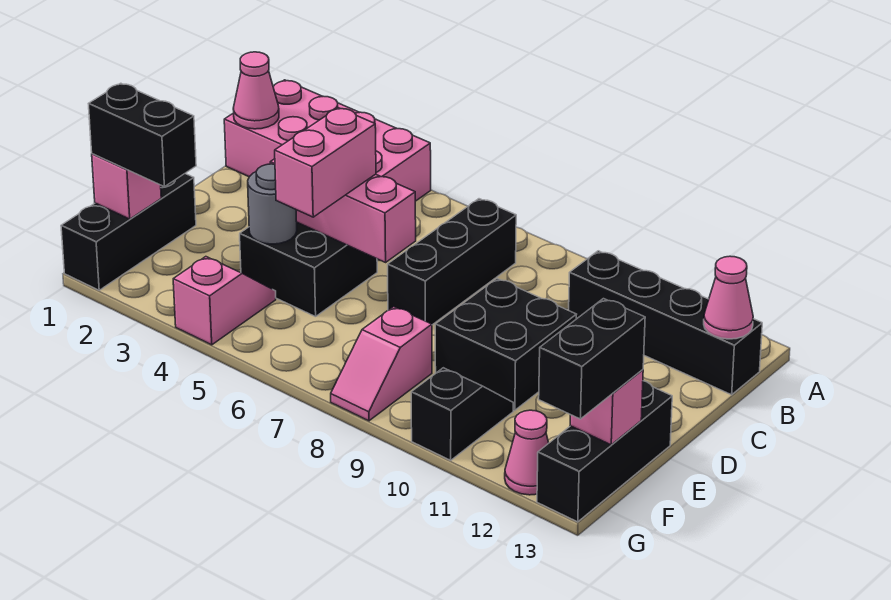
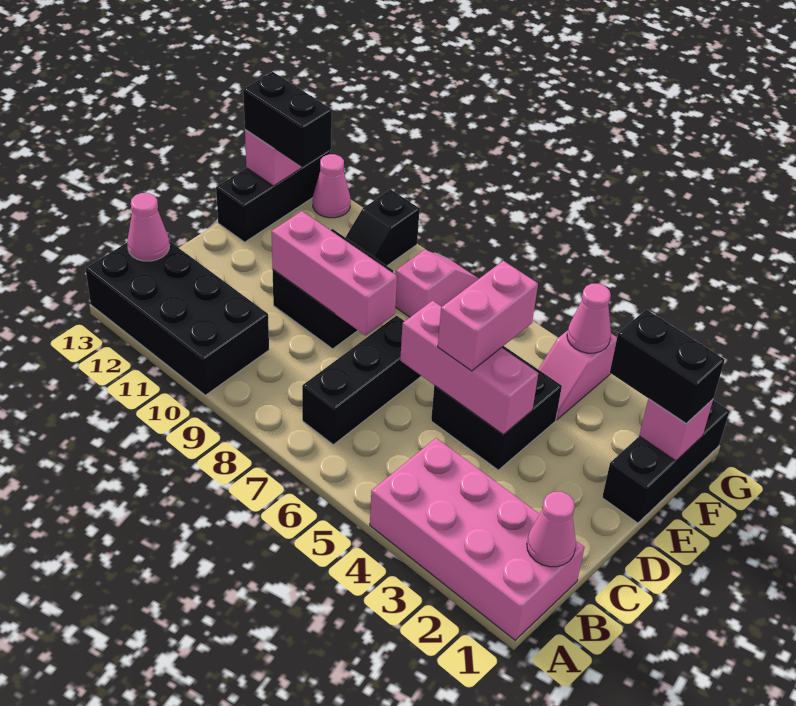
black brick B10:B13 level 1 -> black brick A10:B13 level 1
none -> pink brick D8:D10 level 2
grey round brick E4 level 2 -> none
black brick F13:G13 level 3 -> black brick F12:F13 level 3
none -> pink cone G4 level 2

